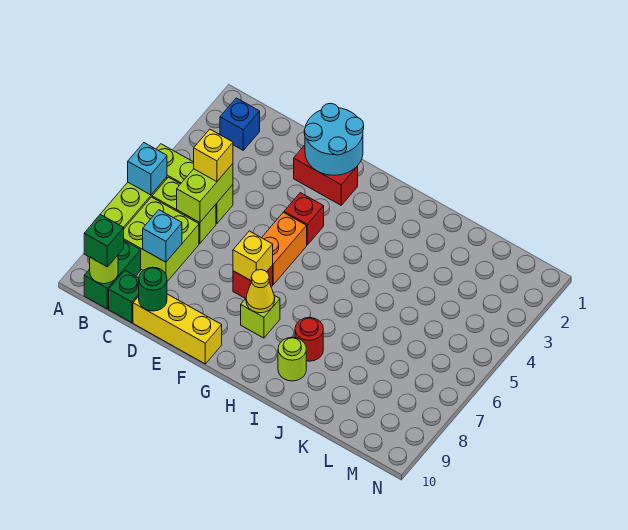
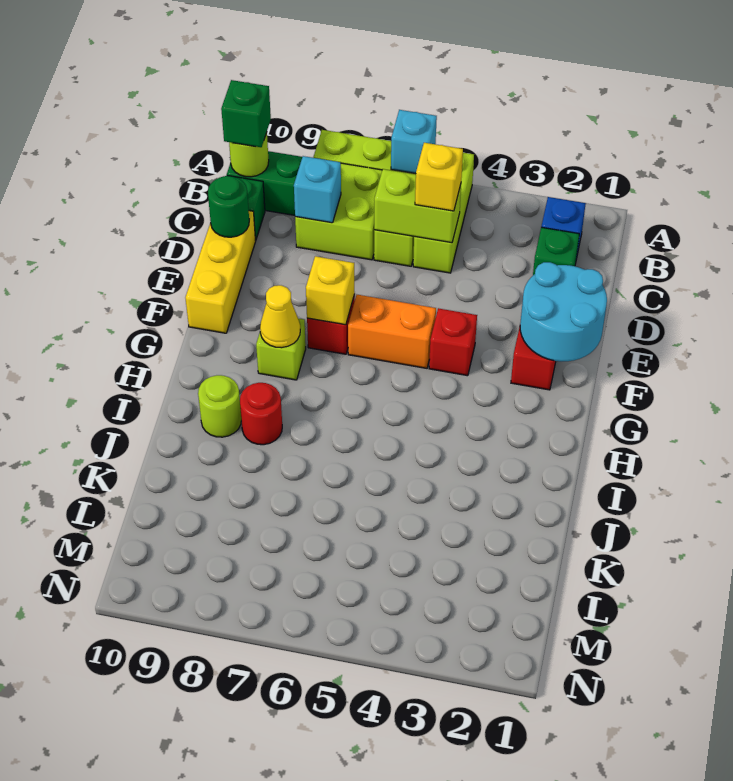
none -> green brick C2 level 1

